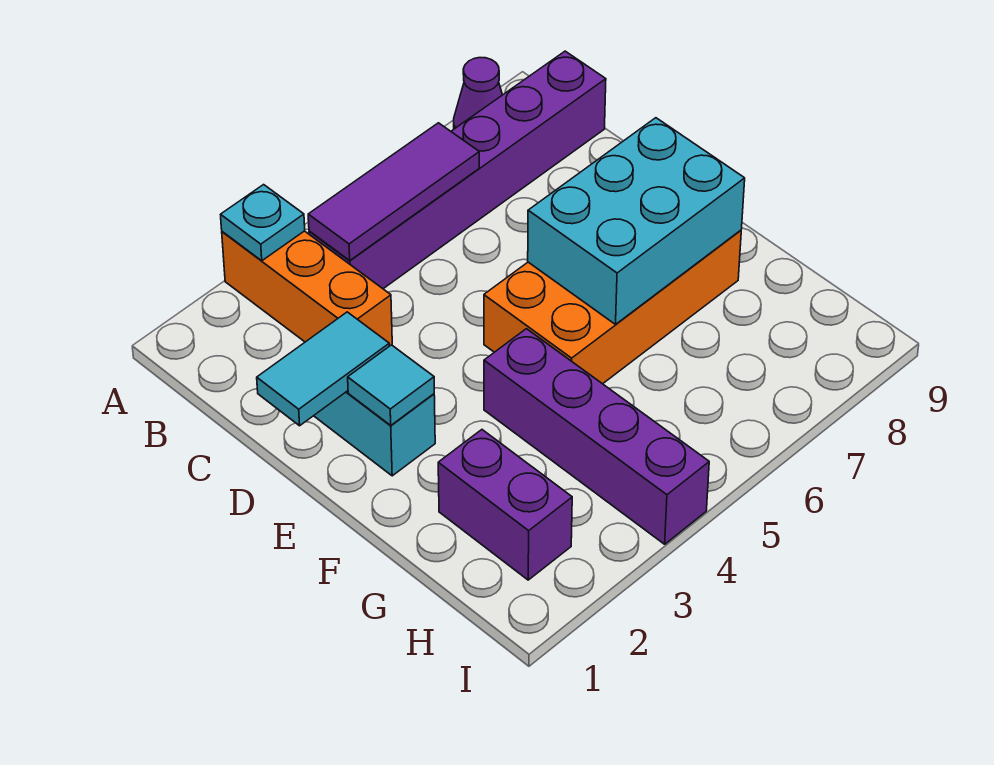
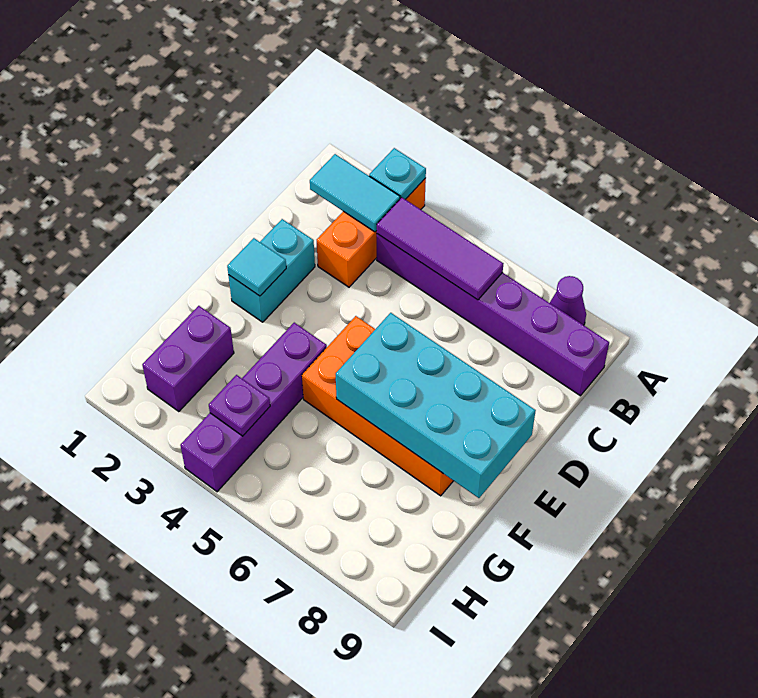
cyan tile D1:D2 level 2 -> cyan tile B2:B3 level 2
cyan brick E6:F8 level 2 -> cyan brick E6:F9 level 2
none -> purple plate H4 level 2

